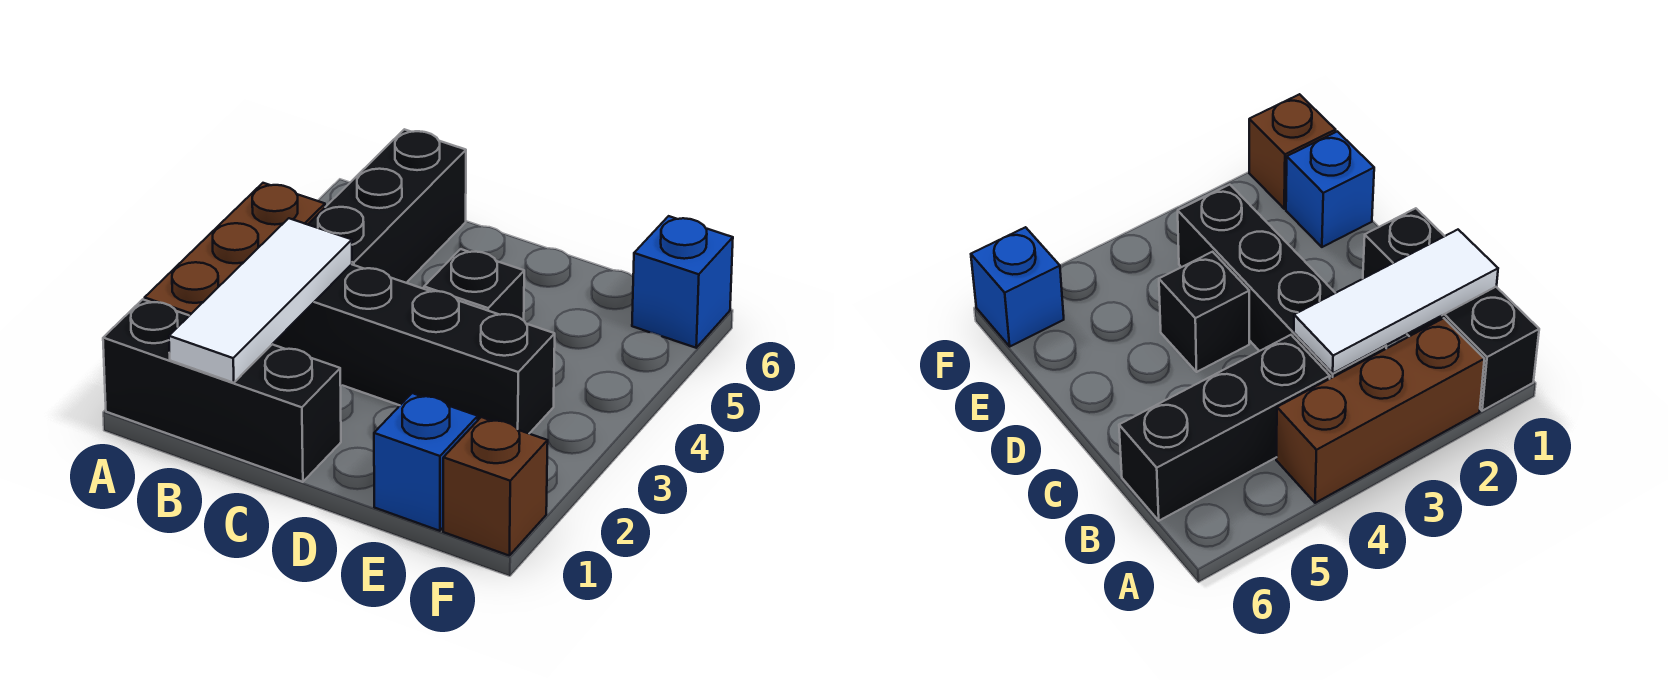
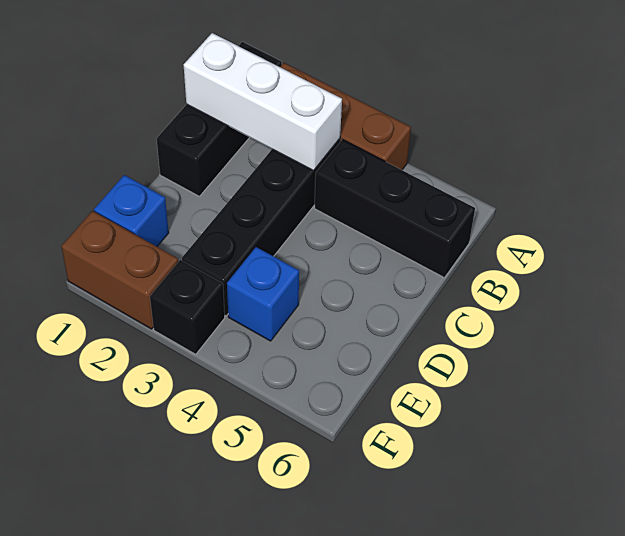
white tile B1:B3 level 2 -> white brick B1:B3 level 2
black brick D4 level 1 -> black brick F3 level 1
brown brick F1 level 1 -> brown brick F1:F2 level 1
blue brick F6 level 1 -> blue brick E4 level 1

